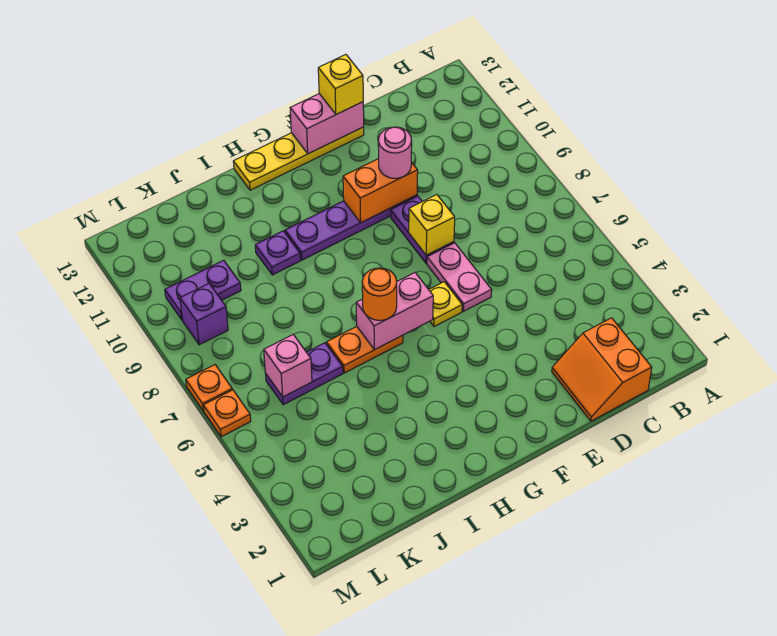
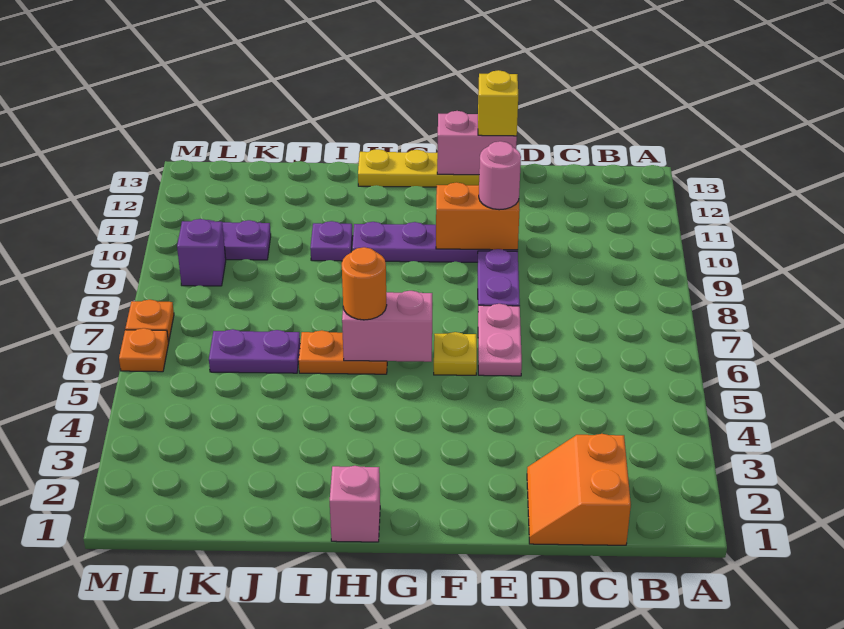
yellow brick E8 level 2 -> none
pink brick K6 level 2 -> pink brick H1 level 1

